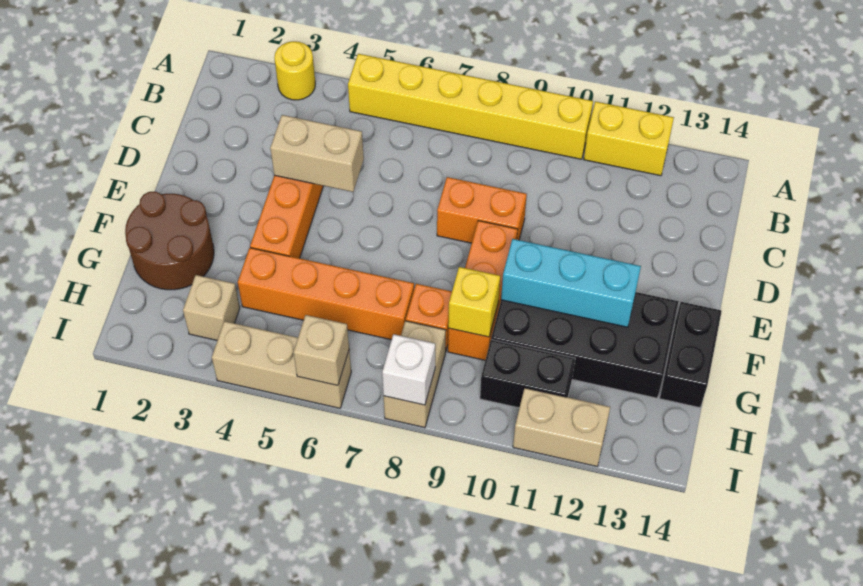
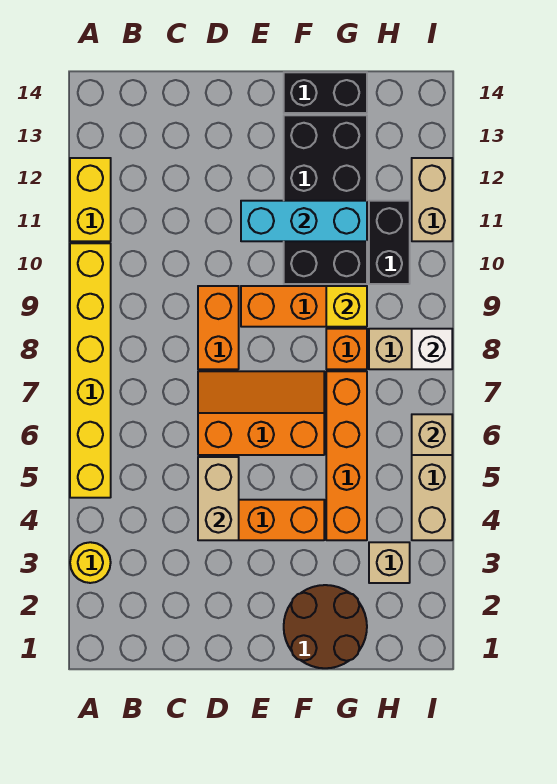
none -> orange slope D6:F7 level 1 top 6
cyan brick F10:F12 level 2 -> cyan brick E11:G11 level 2

